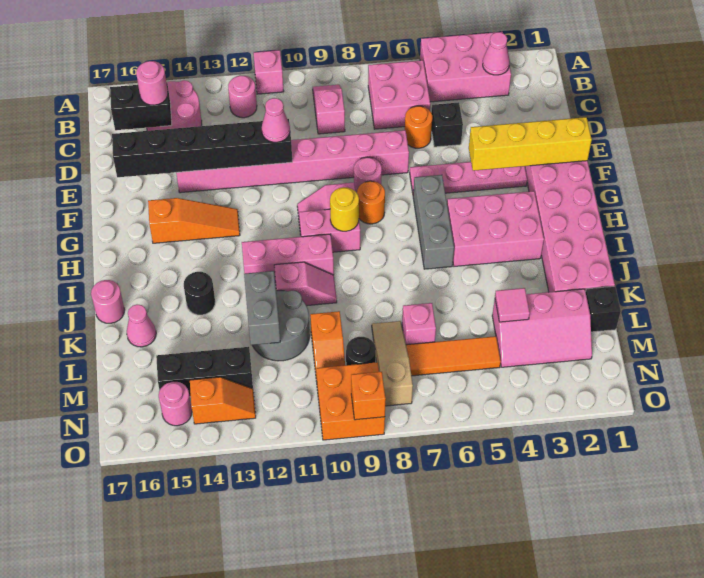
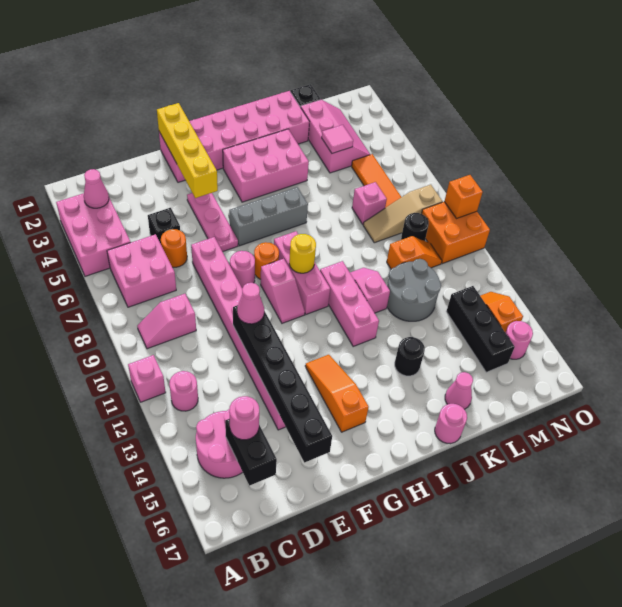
pink plate F3:F6 level 1 -> pink plate F4:F6 level 1
pink brick H3:I5 level 1 -> pink brick H3:J4 level 1
pink brick H9:H10 level 1 -> pink brick H8:H10 level 1
grey brick K12:L12 level 2 -> none

